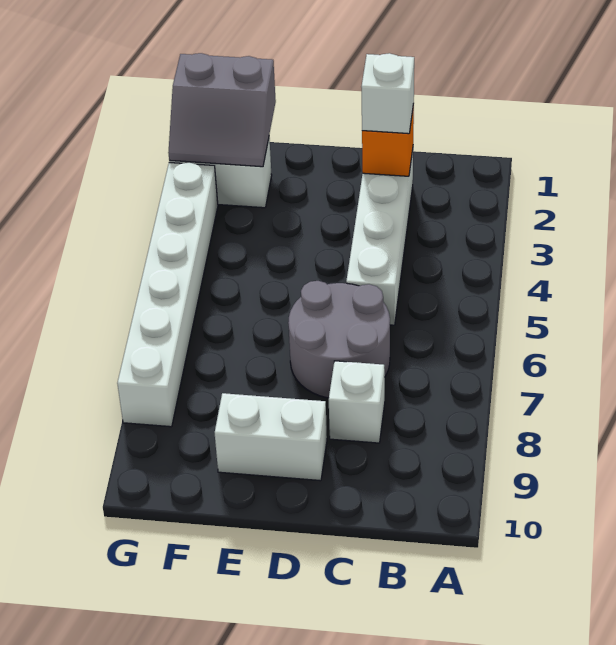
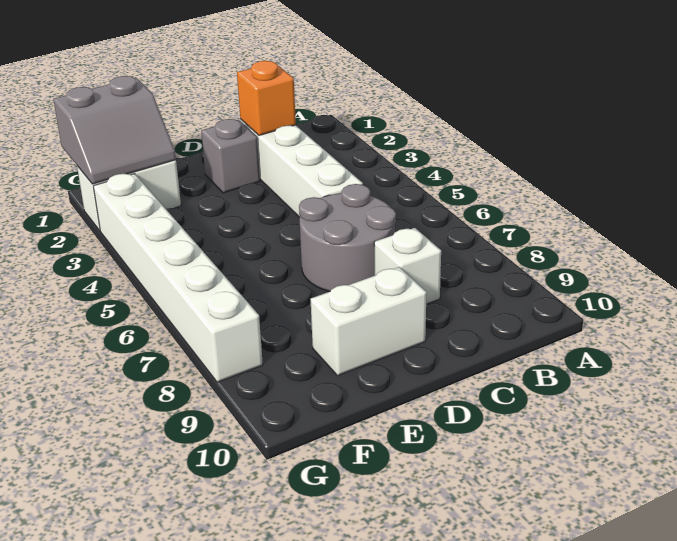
white brick C2 level 3 -> none
none -> grey brick D2 level 1

